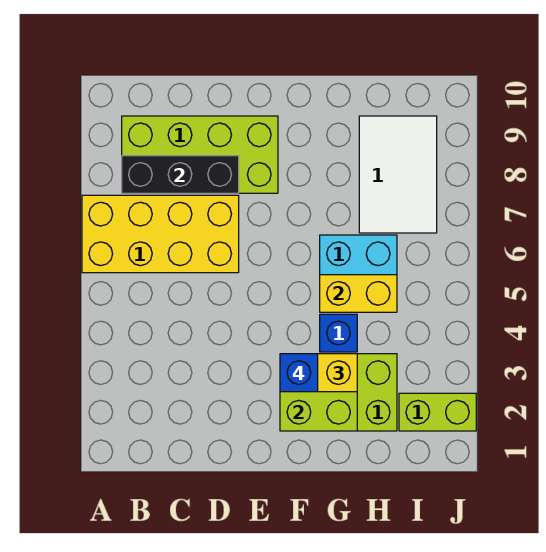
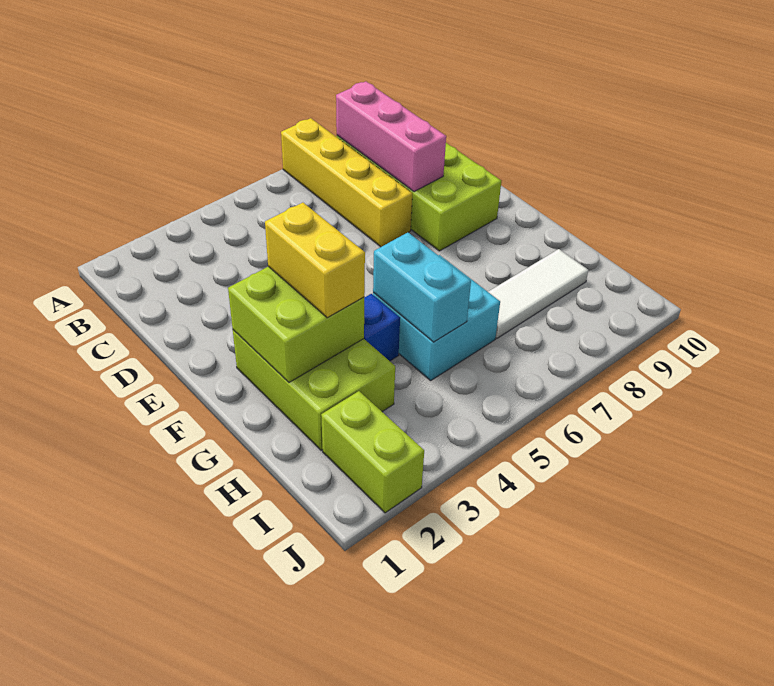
yellow brick A6:D7 level 1 -> yellow brick A7:D7 level 1
black brick B8:D8 level 2 -> pink brick B8:D8 level 2
blue brick F3 level 4 -> none
yellow brick G5:H5 level 2 -> cyan brick G5:H5 level 2
white tile H7:I9 level 1 -> white tile H7:H9 level 1

